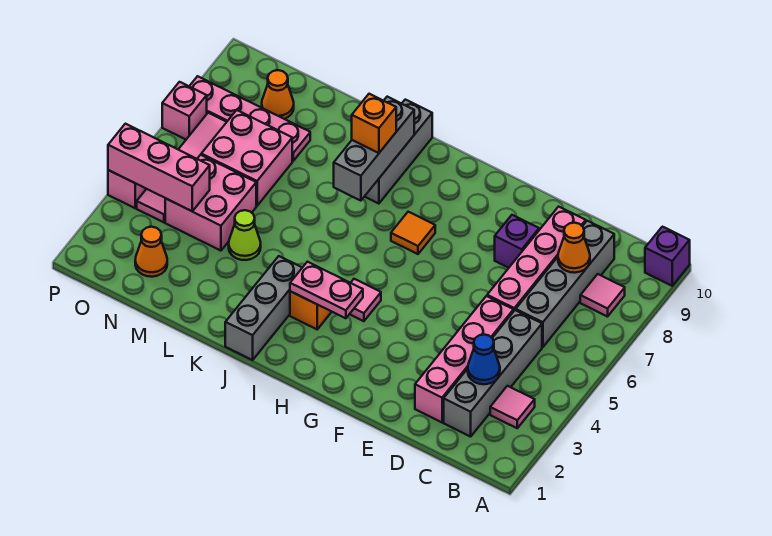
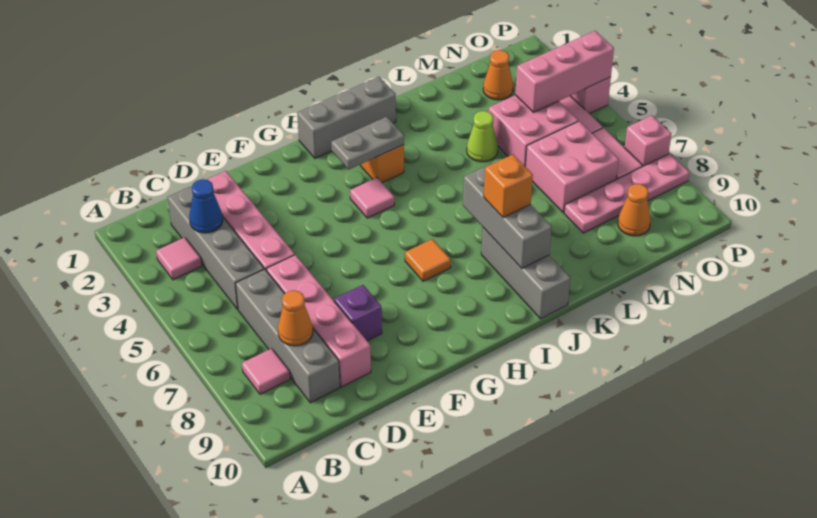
purple brick A10 level 1 -> none
pink plate H3:I3 level 2 -> grey plate H3:I3 level 2
grey brick J1:J3 level 1 -> grey brick H1:J1 level 1

